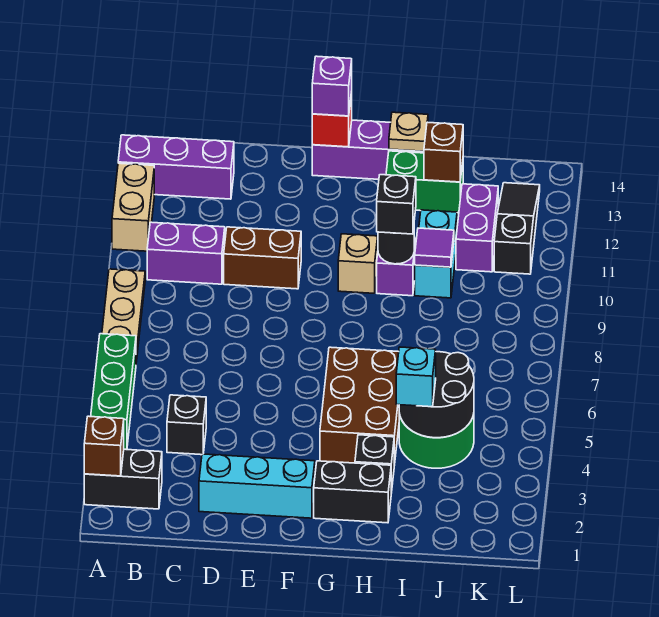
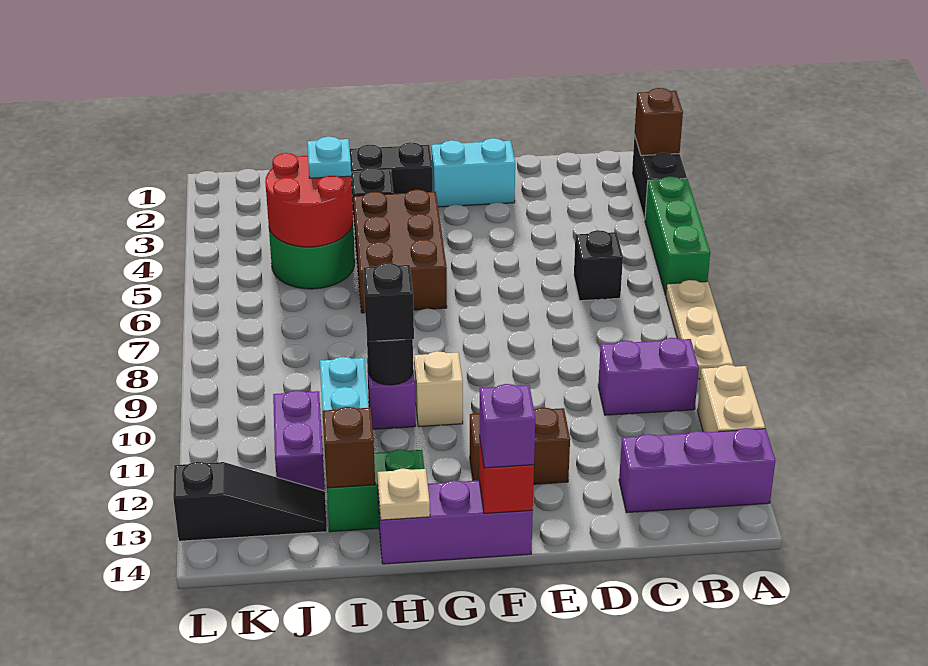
black brick A2:B2 level 1 -> black brick A2:A3 level 1
black brick C4 level 1 -> black brick C6 level 1
cyan brick D2:F2 level 1 -> cyan brick E2:F2 level 1
brown brick D10:E10 level 1 -> brown brick E12:F12 level 1
black round brick I4:J5 level 2 -> red round brick I4:J5 level 2
cyan brick I4 level 3 -> cyan plate I4 level 3
purple tile I10 level 2 -> none
black slope K11:K13 level 1 top 11 -> black slope J13:L13 level 1 top L

